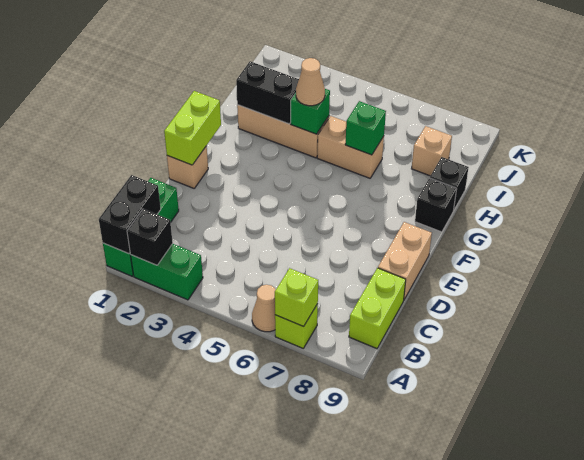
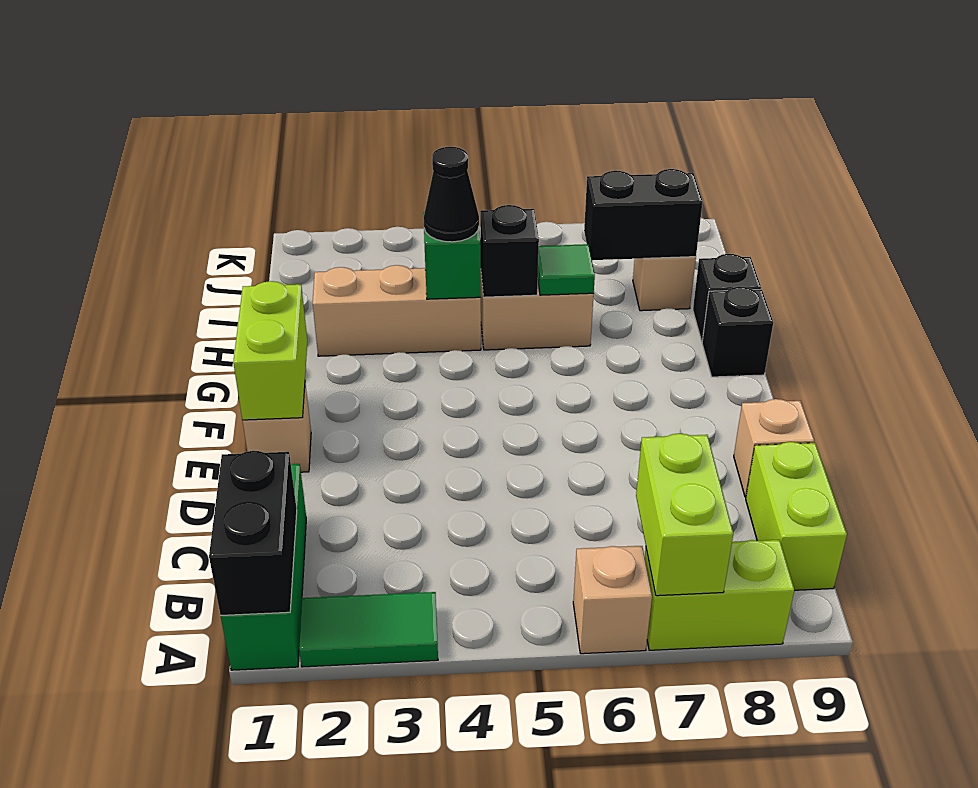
green brick A2:A3 level 1 -> green tile A2:A3 level 1
black brick A2 level 2 -> black brick H5 level 2
tan cone A6 level 1 -> tan brick A6 level 1
lime brick A7 level 1 -> lime brick A7:A8 level 1
lime brick A7 level 2 -> lime brick A7:B7 level 2
tan brick D9:E9 level 1 -> tan brick D9 level 1
black brick H2:H3 level 2 -> black brick I7:I8 level 2
tan cone H4 level 3 -> black cone H4 level 3
green brick H6 level 2 -> green tile H6 level 2

